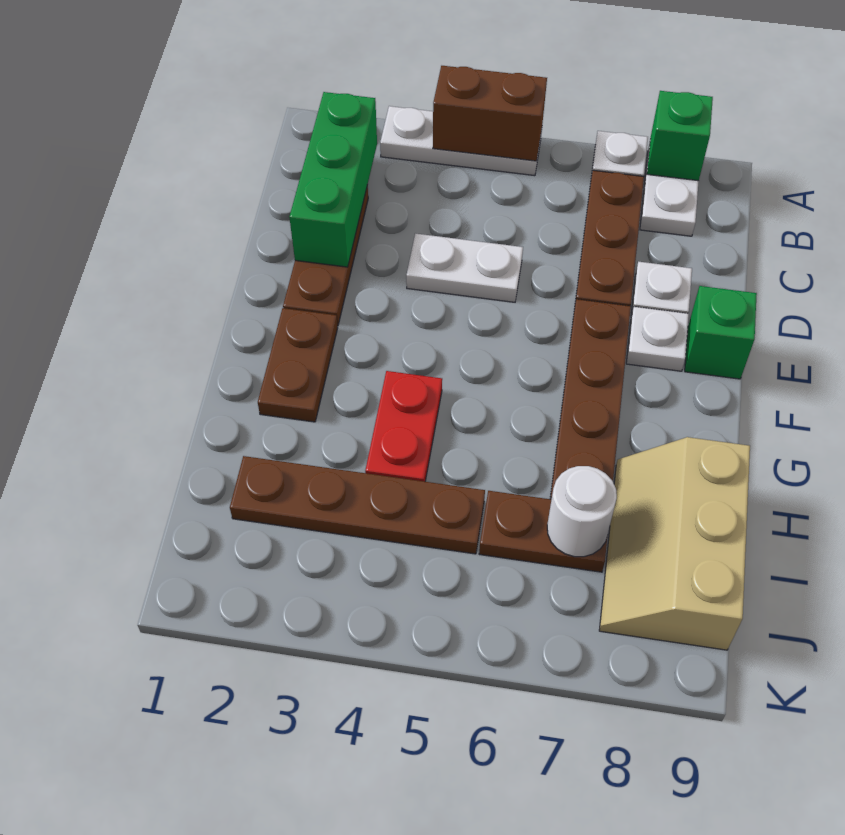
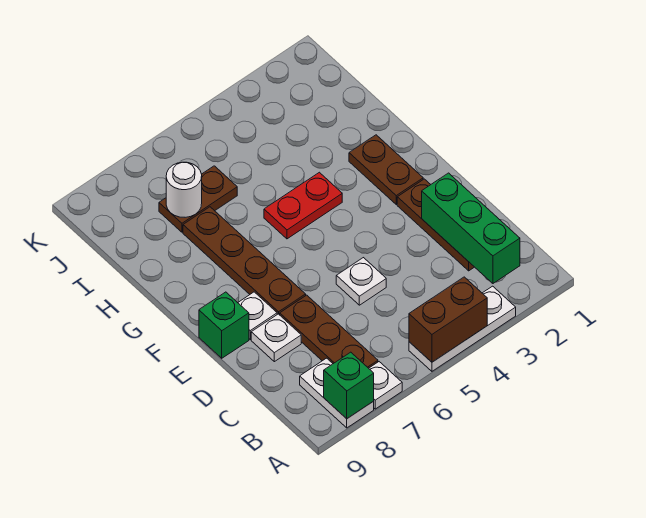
white plate D4:D5 level 1 -> white plate D5 level 1
red plate G4:H4 level 1 -> red plate G4:G5 level 1
tan slope H8:J9 level 1 top 9 -> none
brown plate I2:I5 level 1 -> none

